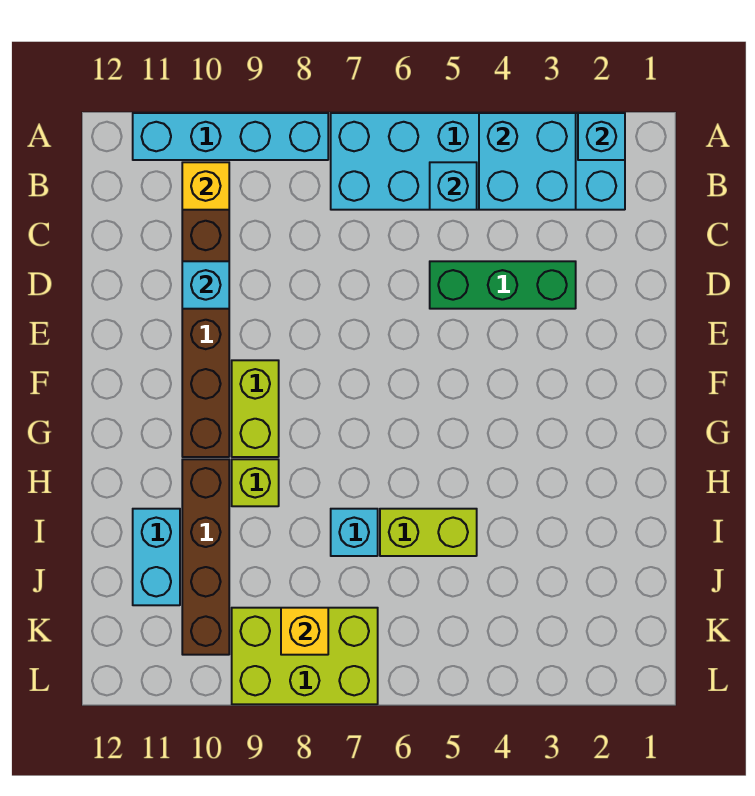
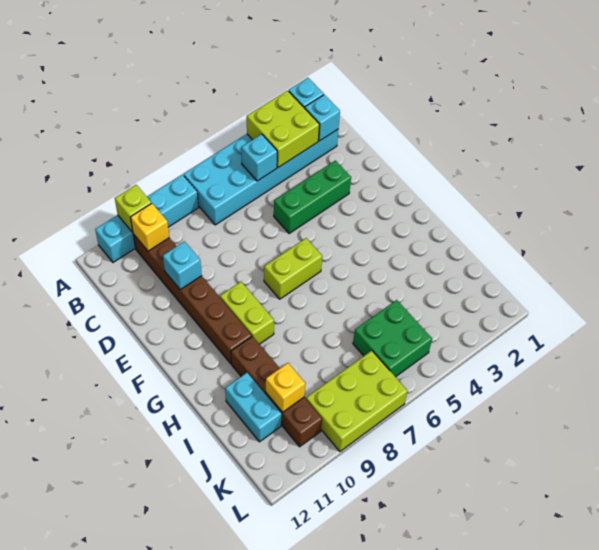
cyan brick A3:B4 level 2 -> lime brick A3:B4 level 2
lime brick H9 level 1 -> lime brick A10 level 2
lime brick I5:I6 level 1 -> lime brick F6:F7 level 1
cyan brick I7 level 1 -> cyan brick B2 level 2
none -> green brick J5:K6 level 1
yellow brick K8 level 2 -> yellow brick J10 level 2

